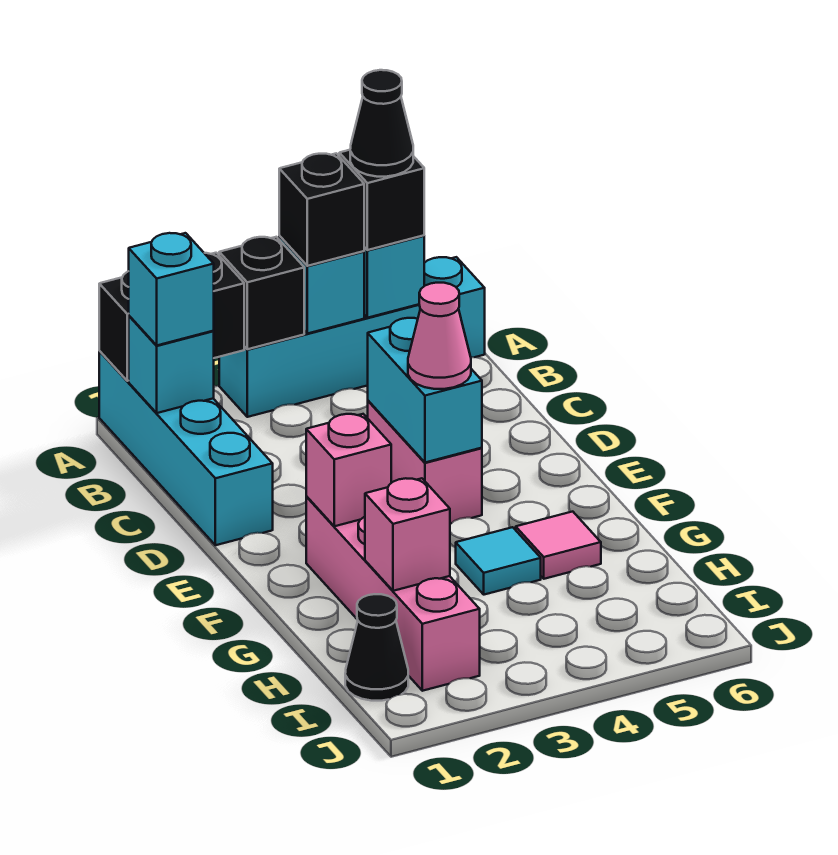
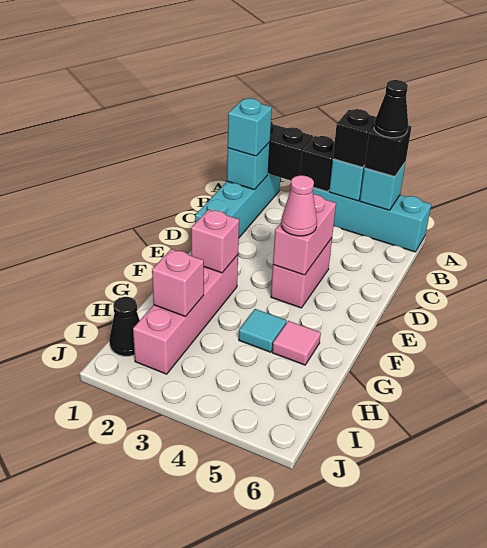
cyan brick D4:E4 level 2 -> pink brick D4:E4 level 2

